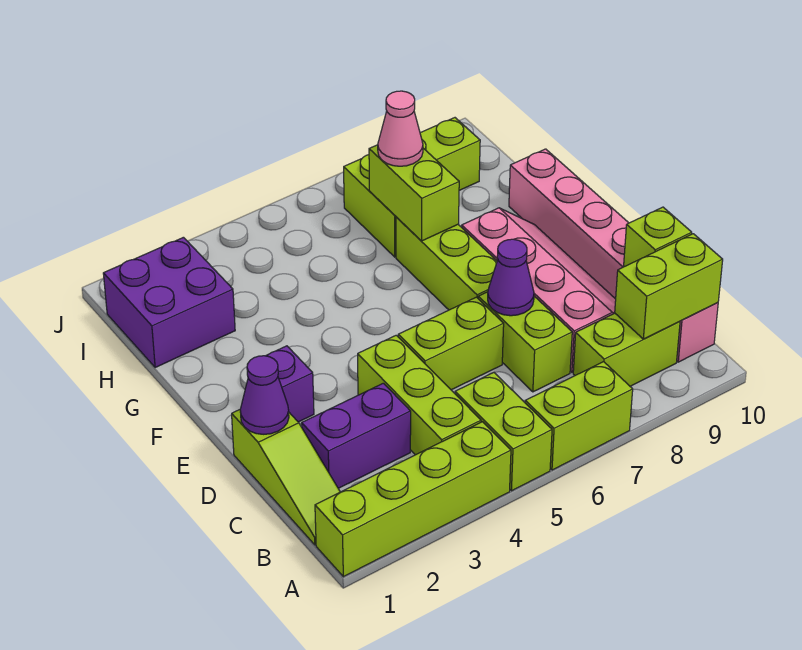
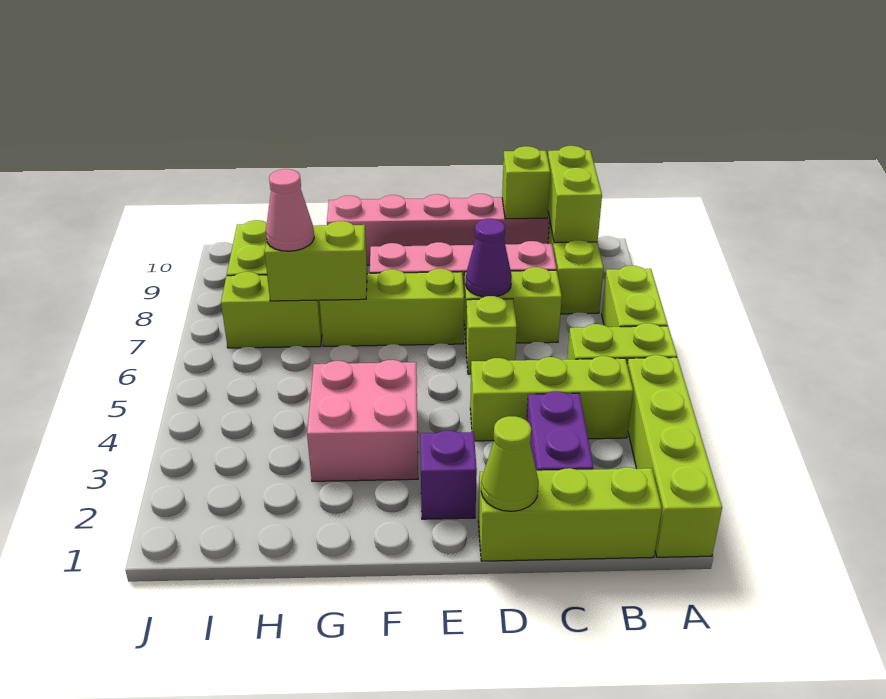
lime slope B1:D1 level 1 top D -> lime brick B1:D1 level 1
purple cone D1 level 2 -> lime cone D1 level 2
lime brick D5:D6 level 1 -> lime brick D6 level 1
none -> pink brick F3:G4 level 1
purple brick H1:I2 level 1 -> none

